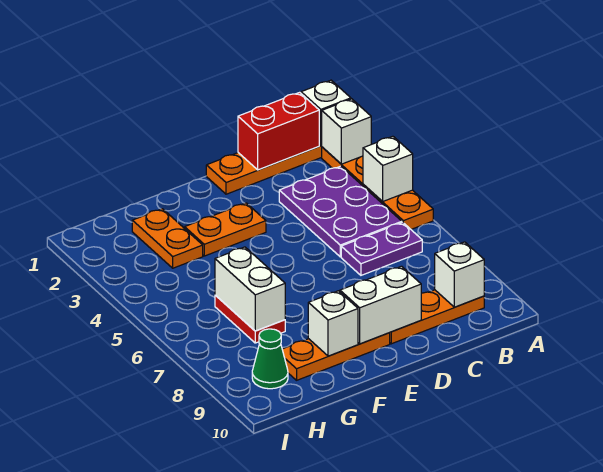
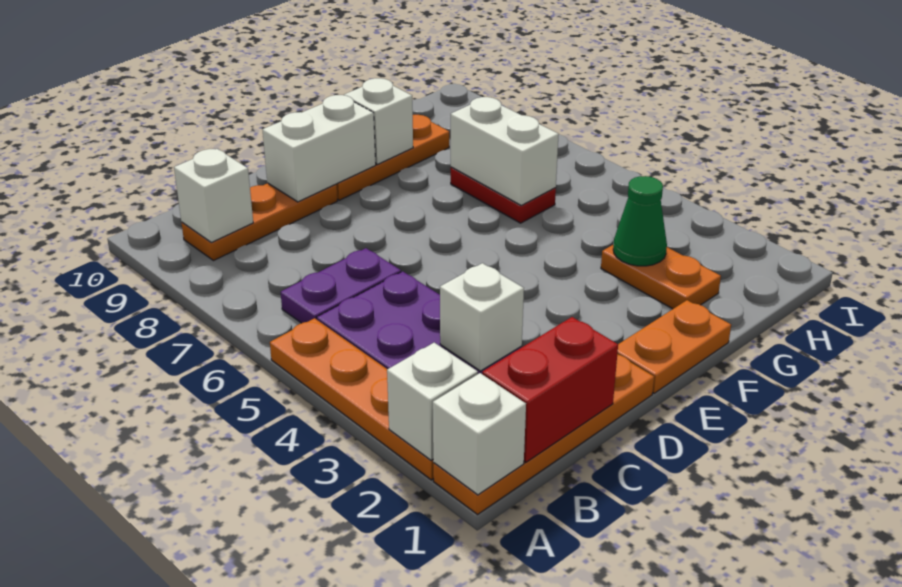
white brick A4 level 2 -> white brick C3 level 2
orange plate E3:F3 level 1 -> orange plate E1:F1 level 1
green cone H9 level 1 -> green cone G3 level 2

